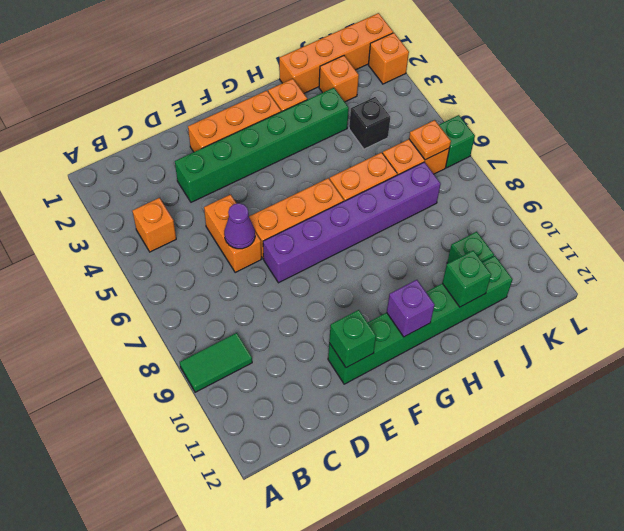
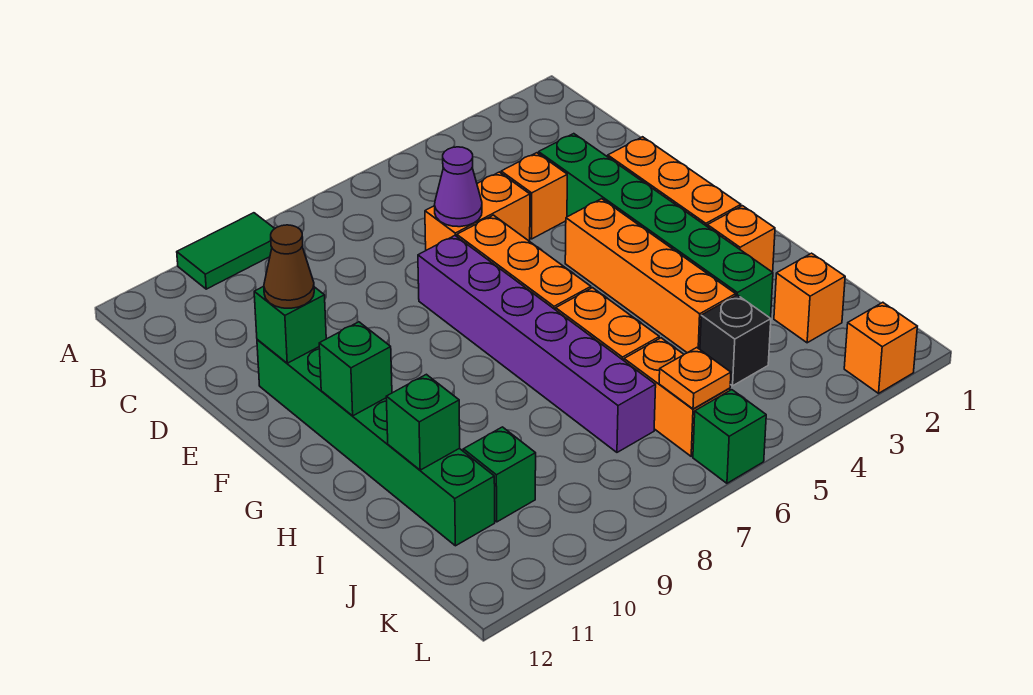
green tile A9:B9 level 1 -> green tile A9:A10 level 1
orange brick B4 level 1 -> orange brick D4 level 1
none -> brown cone E11 level 3
purple brick G11 level 2 -> green brick G11 level 2
orange brick I1:L1 level 1 -> orange brick F4:I4 level 1

